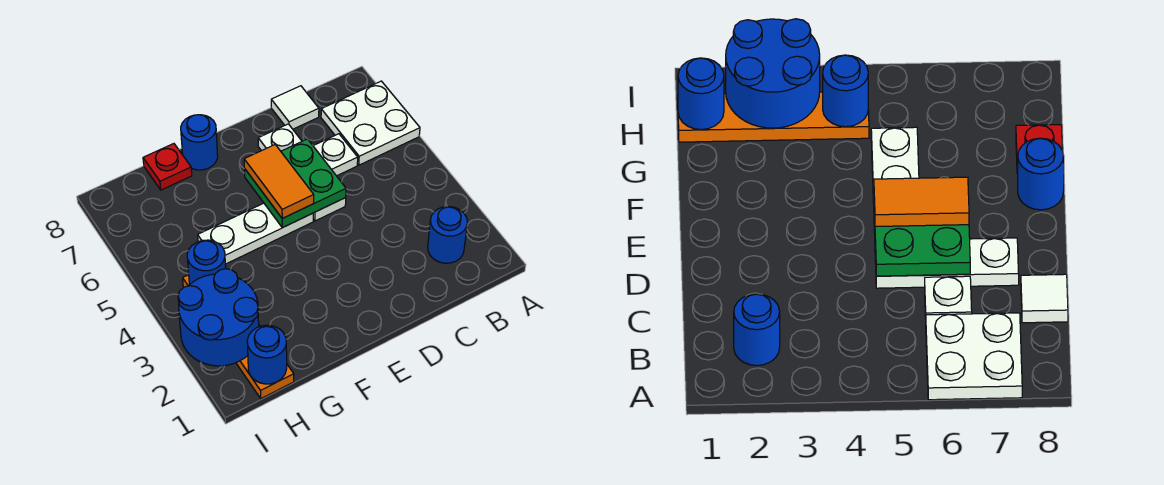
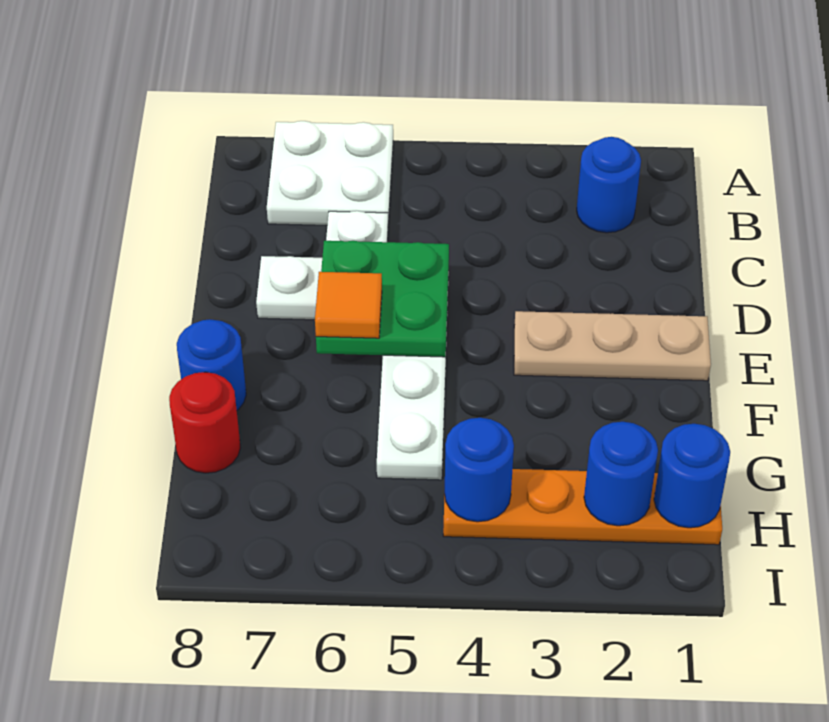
white tile C8 level 1 -> none
none -> tan plate E1:E3 level 1
orange tile E5:E6 level 3 -> orange tile E6 level 3
red plate G8 level 1 -> red round brick G8 level 1
blue round brick H2:I3 level 2 -> blue round brick H2 level 2

